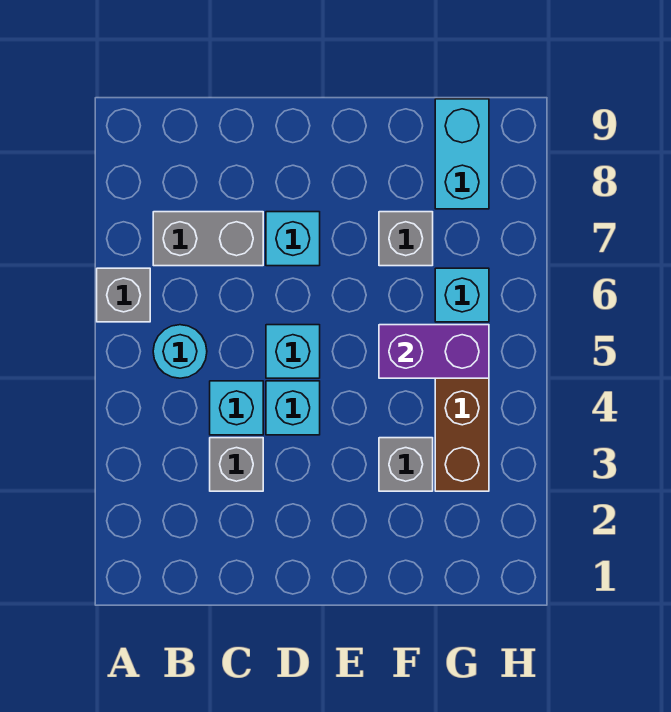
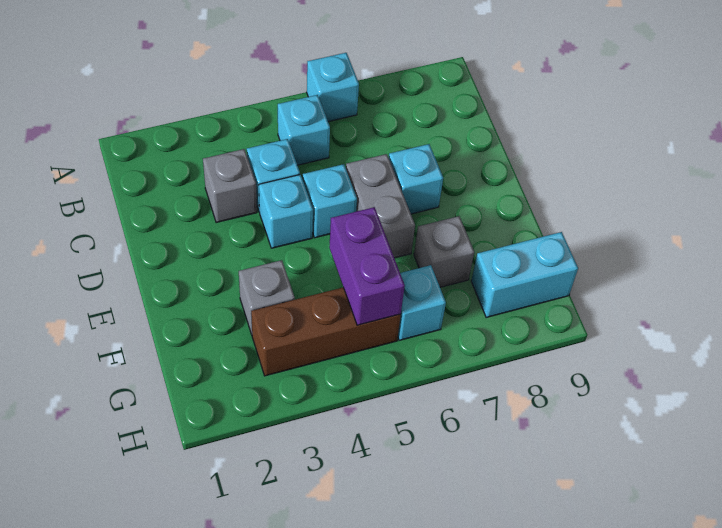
grey brick A6 level 1 -> cyan brick A6 level 1
cyan round brick B5 level 1 -> cyan brick B5 level 1
grey brick B7:C7 level 1 -> grey brick D6:E6 level 1

